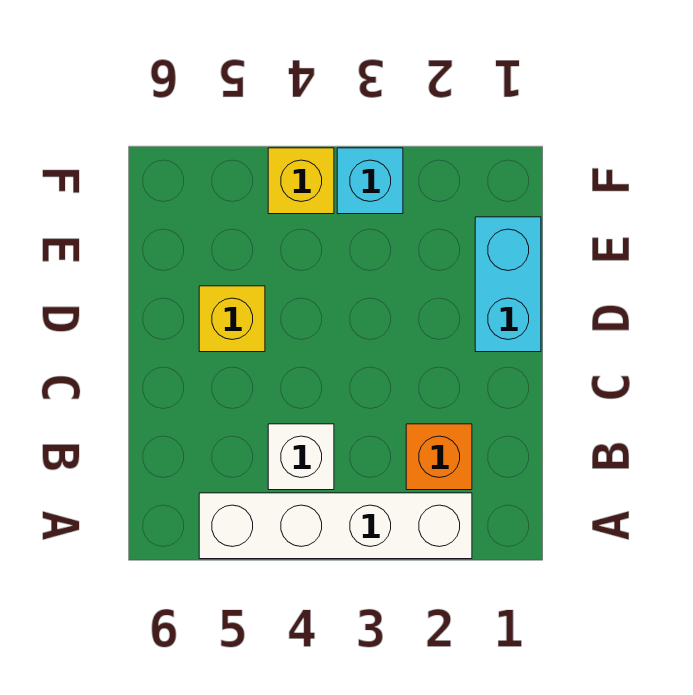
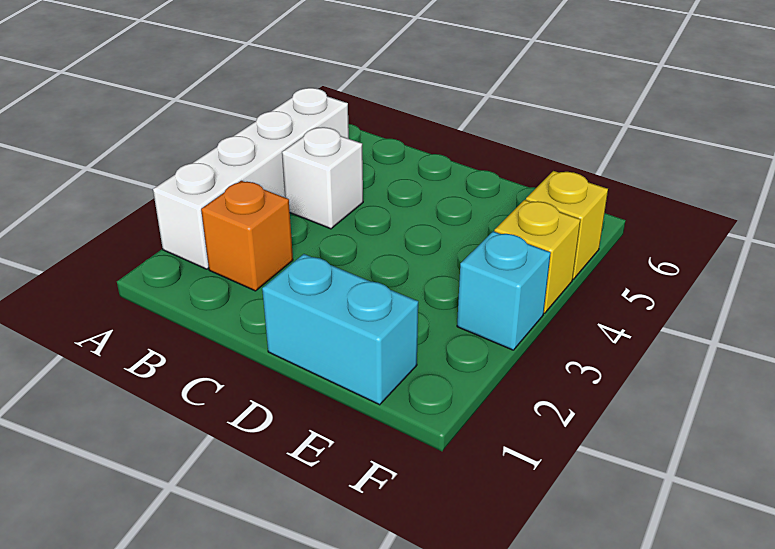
yellow brick D5 level 1 -> yellow brick F5 level 1

